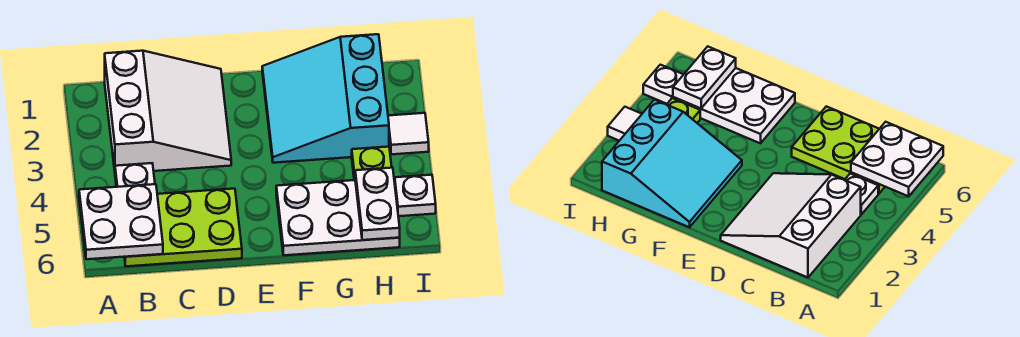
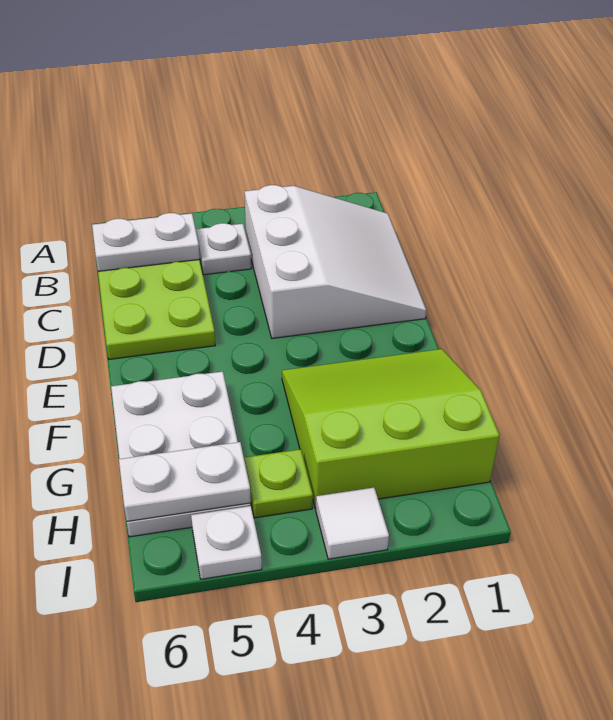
white plate A5:B6 level 2 -> white plate B5:B6 level 2
white slope B1:D3 level 1 top B -> white slope B1:D3 level 1 top 3
cyan slope F1:H3 level 1 top H -> lime slope F1:H3 level 1 top H

